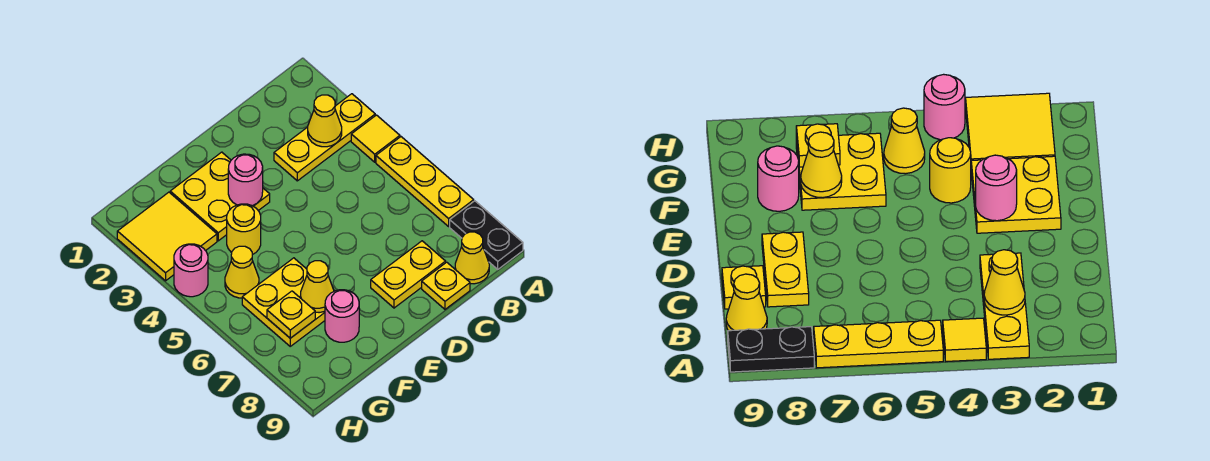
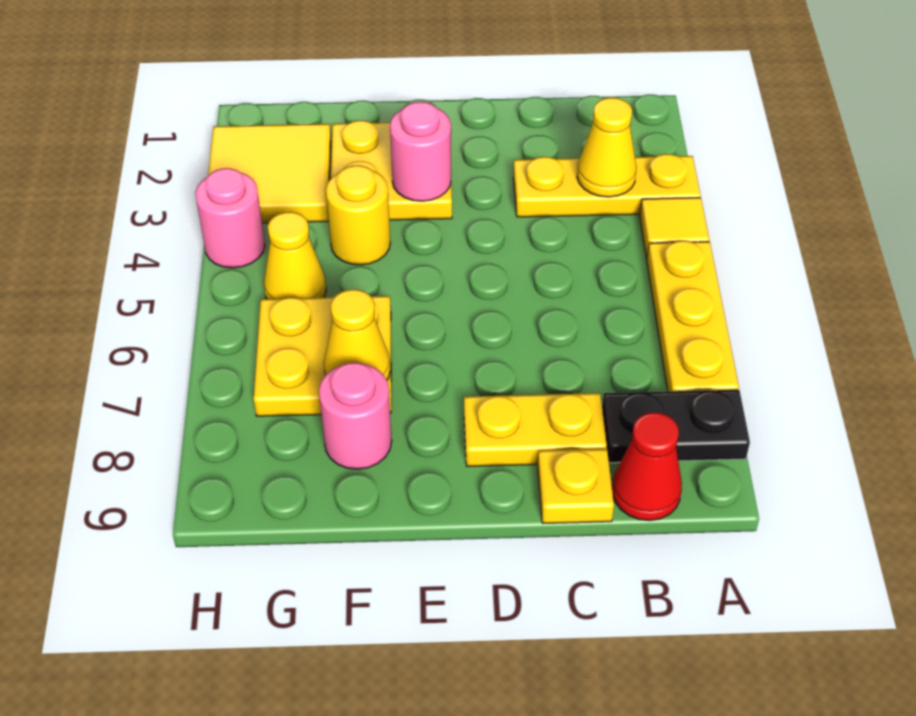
black plate A8:A9 level 1 -> black plate A8:B8 level 1
yellow cone B9 level 1 -> red cone B9 level 1
yellow plate G7 level 2 -> none

